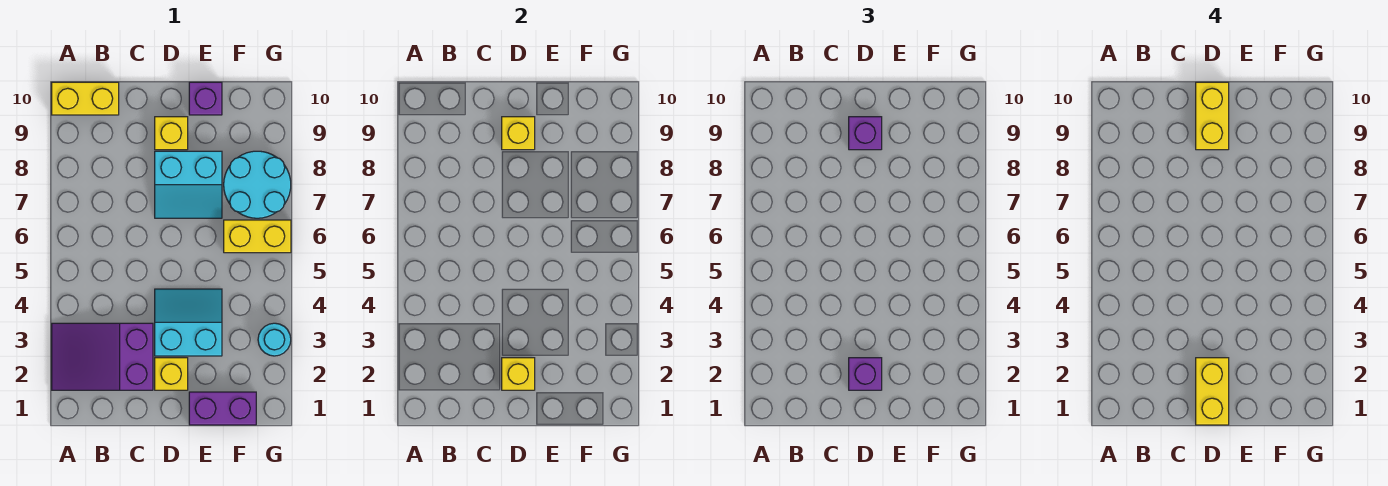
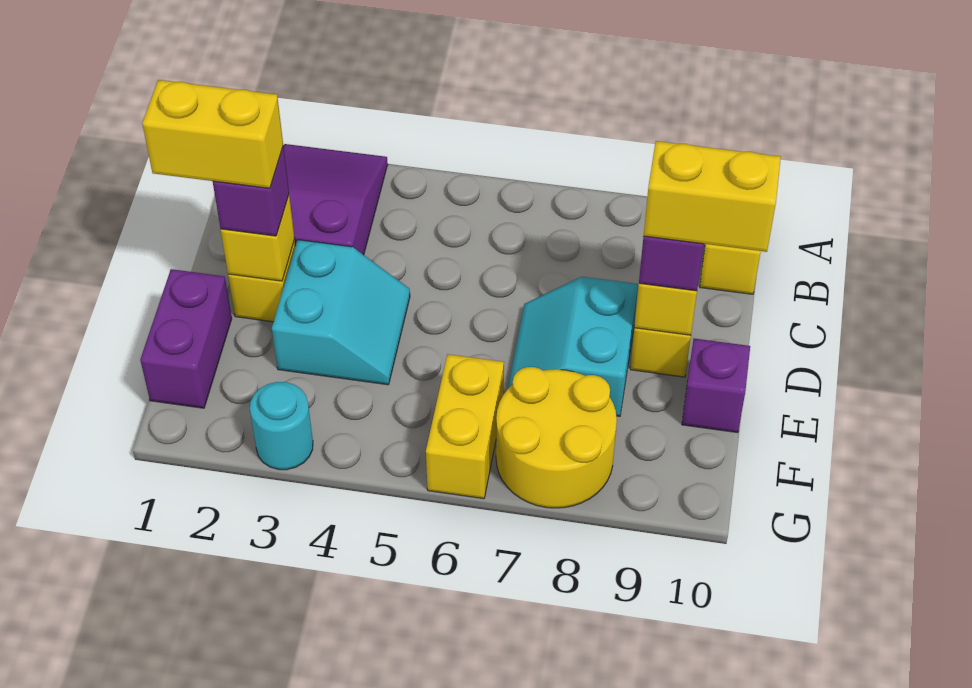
cyan round brick F7:G8 level 1 -> yellow round brick F7:G8 level 1

